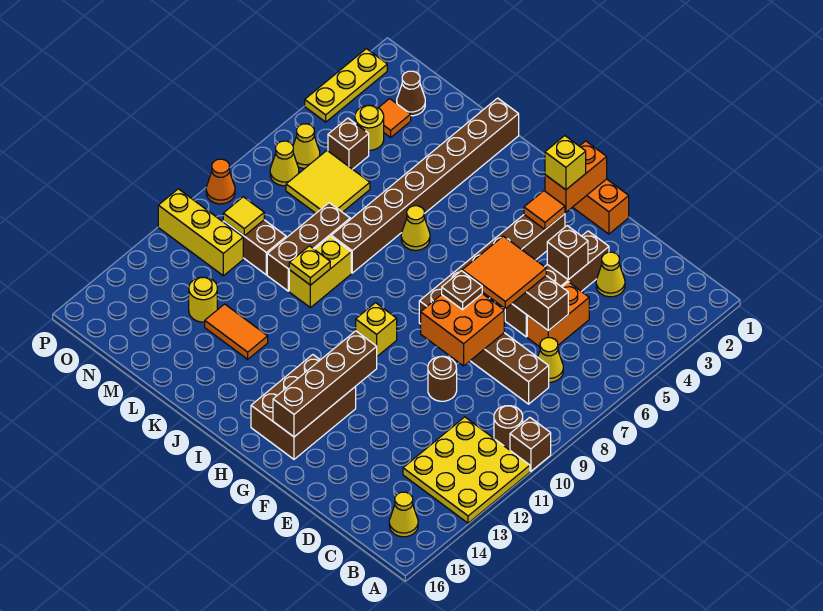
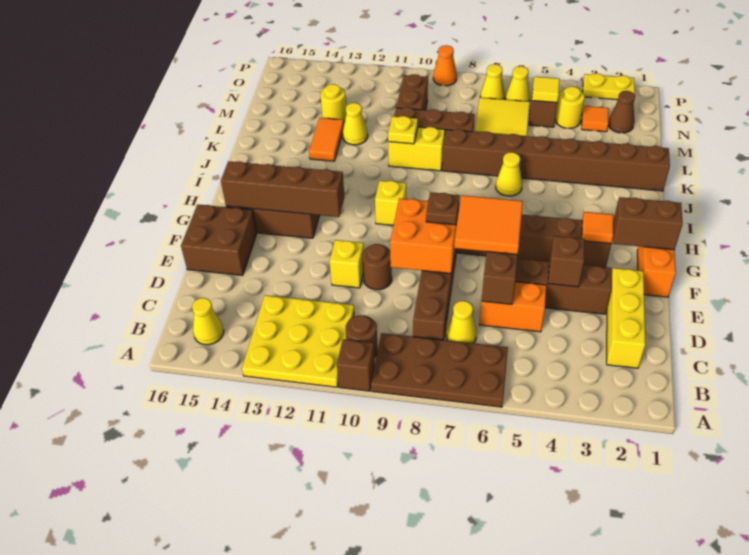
none -> brown plate A6:B9 level 1
yellow cone D3 level 1 -> yellow cone L12 level 1
none -> brown brick E15:F16 level 1
orange brick G1:G2 level 2 -> brown brick G1:G2 level 2
yellow brick G2 level 3 -> yellow brick E11 level 1
yellow tile N10 level 2 -> yellow tile N5 level 2
yellow brick N11:P11 level 1 -> yellow brick C2:E2 level 1
yellow plate P2:P4 level 1 -> yellow plate P2:P3 level 1

